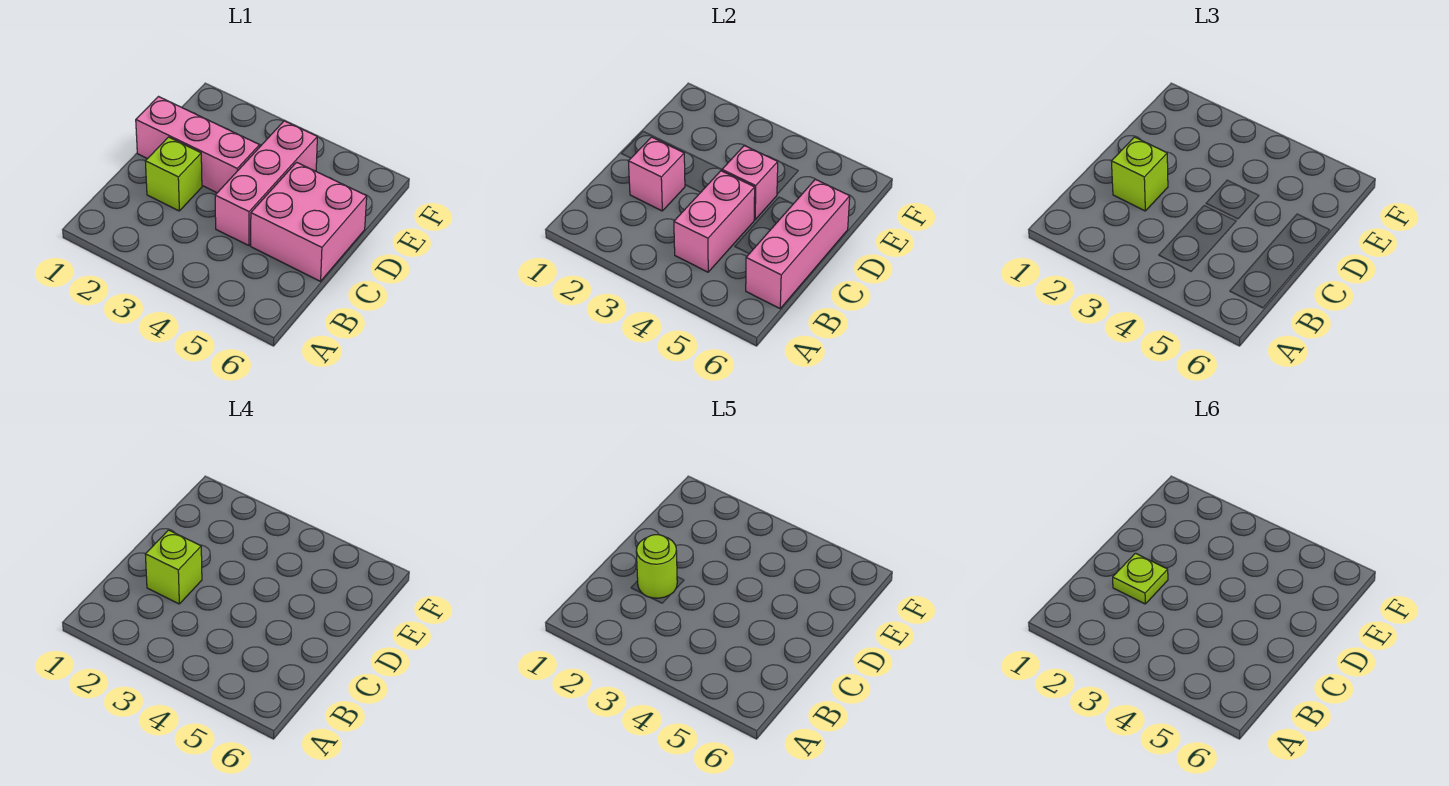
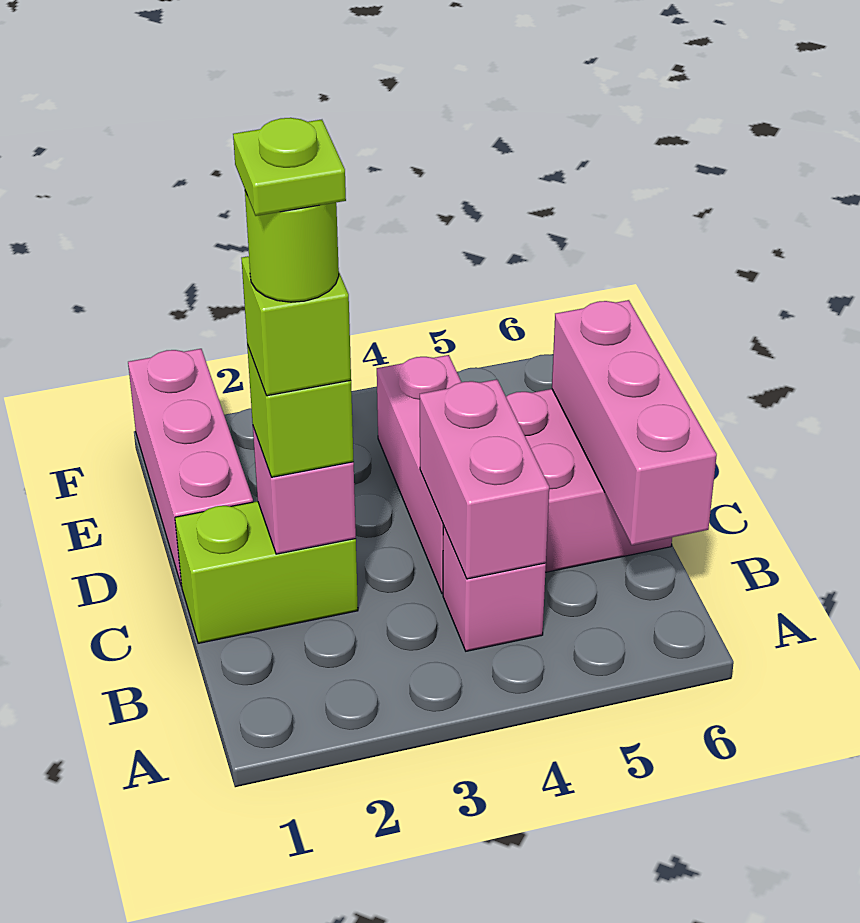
lime brick C2 level 1 -> lime brick C1:C2 level 1
pink brick D1:D3 level 1 -> pink brick D1:F1 level 1
pink brick D4 level 2 -> pink brick B4 level 1

